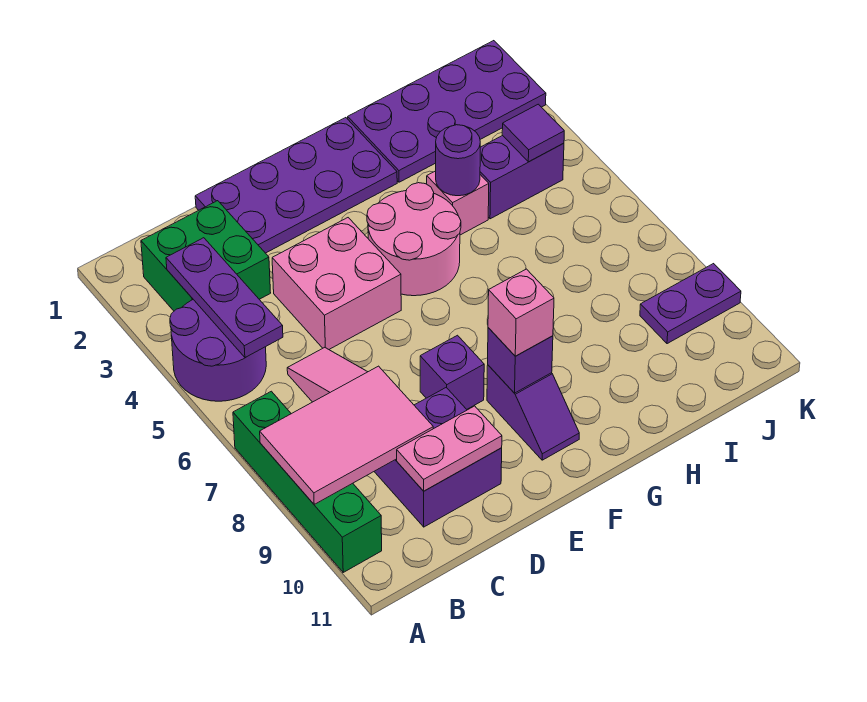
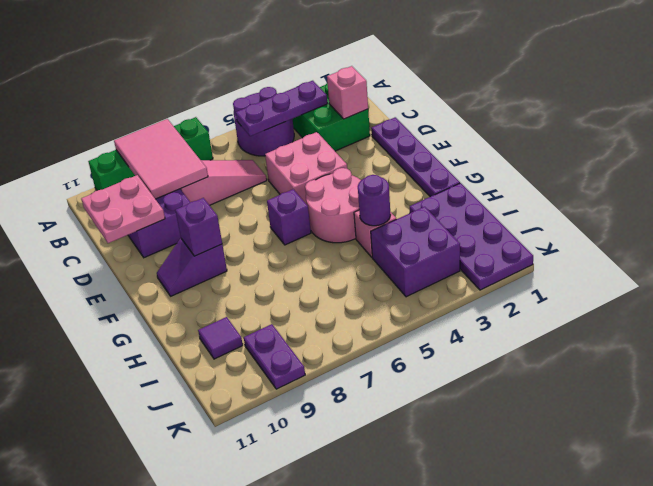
pink plate C10:D10 level 2 -> pink plate C10:D11 level 2
purple plate D1:G2 level 1 -> purple plate D1:G1 level 1
purple brick E8 level 1 -> purple brick F6 level 1
pink brick F9 level 3 -> pink brick C2 level 2
purple brick I4:J4 level 1 -> purple brick I3:J4 level 1
purple tile J4 level 2 -> purple tile I10 level 1

